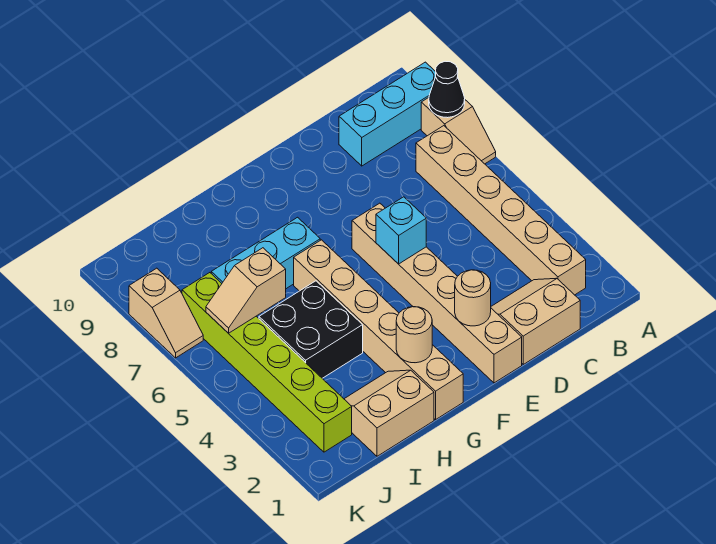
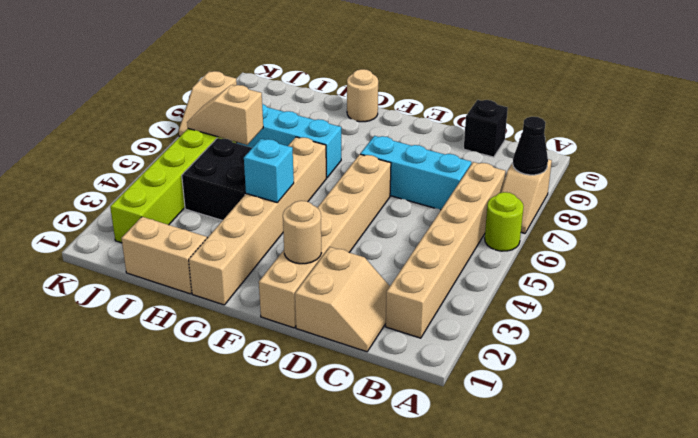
none -> lime round brick A6 level 1
cyan brick A9:C9 level 1 -> cyan brick C7:E7 level 1
tan slope C1:D2 level 1 top 1 -> tan slope C1:D2 level 1 top D
none -> black brick C10 level 1
cyan brick E5 level 2 -> cyan brick G4 level 2
tan round brick G2 level 2 -> tan round brick G10 level 1

